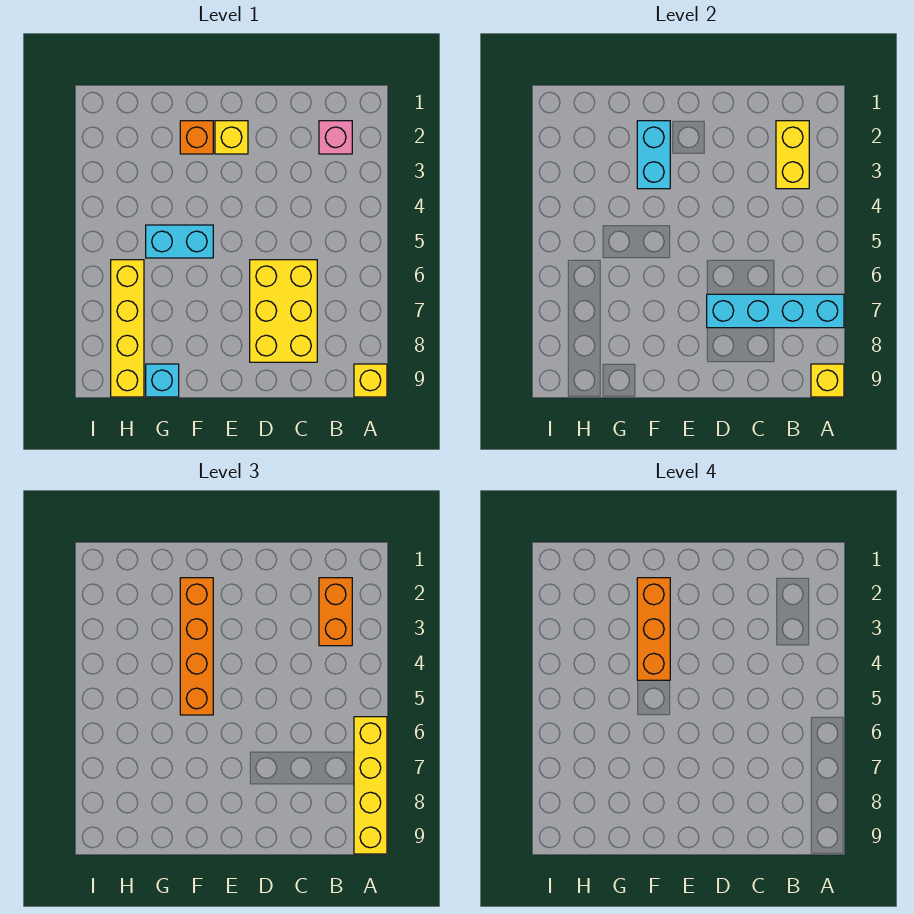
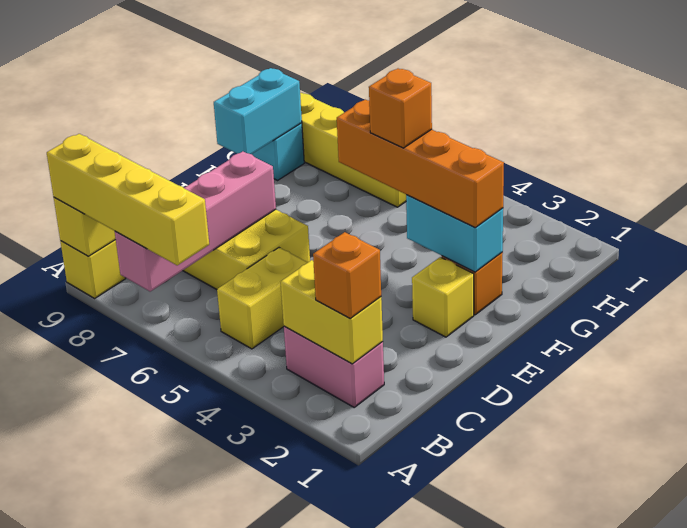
cyan brick A7:D7 level 2 -> pink brick A7:D7 level 2
pink brick B2 level 1 -> pink brick B2:B3 level 1
orange brick B2:B3 level 3 -> orange brick B2 level 3
none -> yellow brick B5:C5 level 1
orange brick F2:F4 level 4 -> orange brick F4 level 4
cyan brick F5:G5 level 1 -> cyan brick F9:G9 level 2

